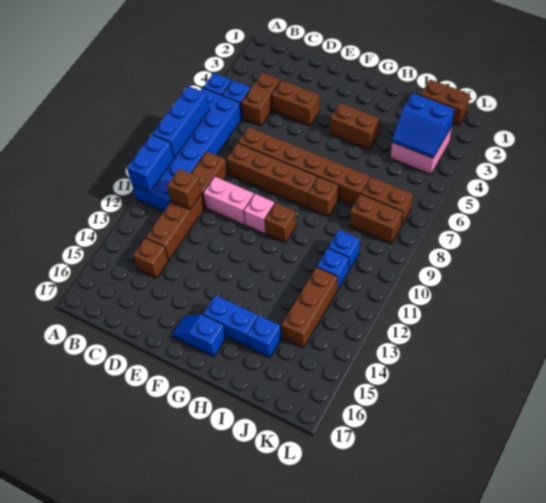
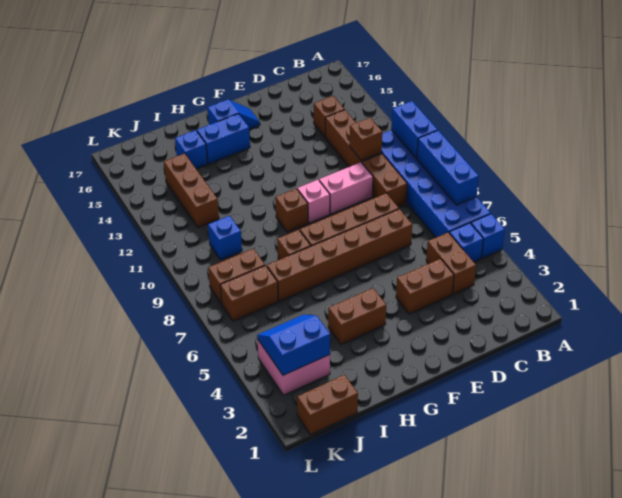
blue brick J11 level 1 -> none

